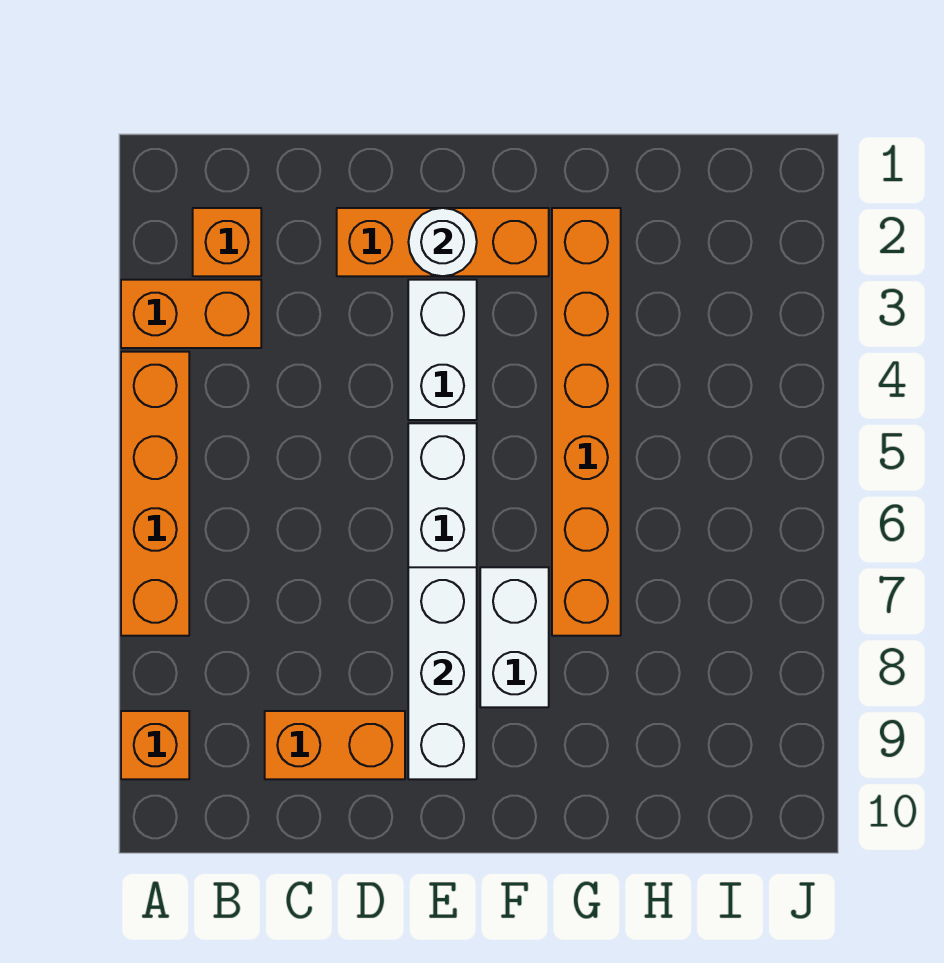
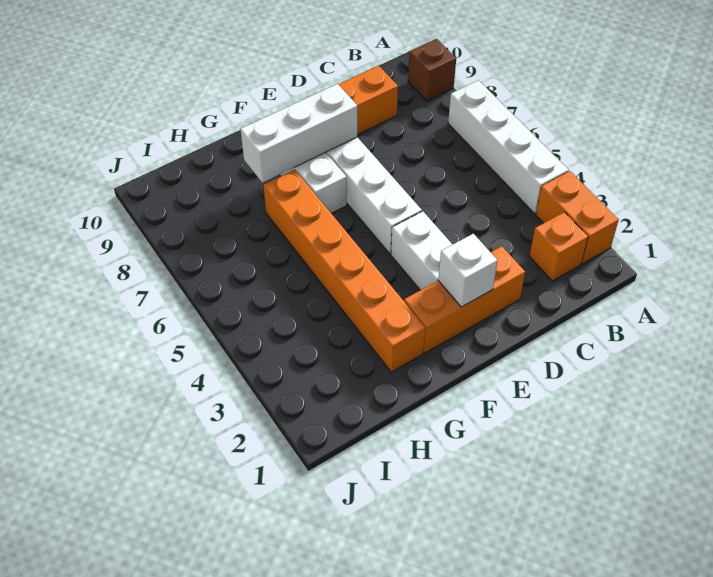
orange brick A3:B3 level 1 -> orange brick A2:A3 level 1
orange brick A4:A7 level 1 -> white brick A4:A7 level 1
orange brick A9 level 1 -> brown brick A9 level 1
white round brick E2 level 2 -> white brick E2 level 2
white brick E7:E9 level 2 -> white brick E8:G8 level 2

